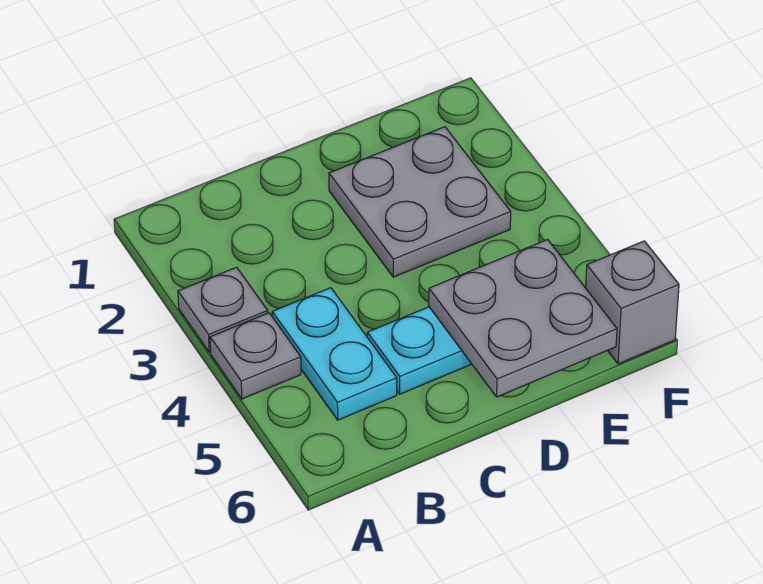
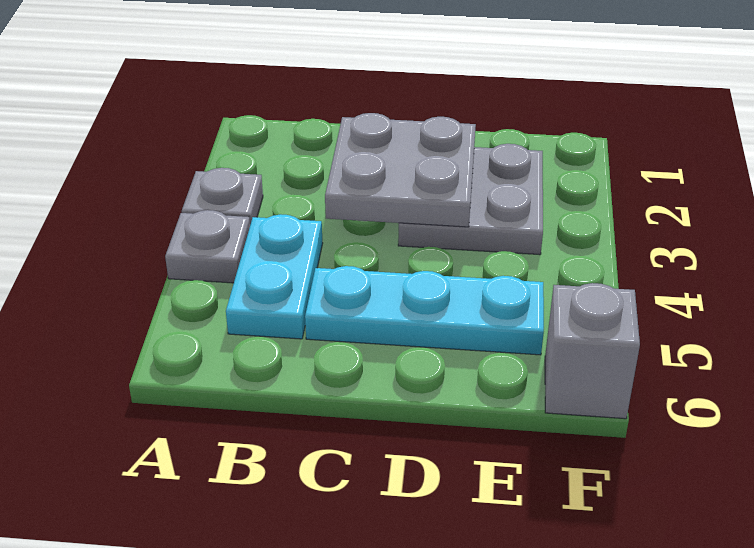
grey plate D5:E6 level 2 -> grey plate C2:D3 level 2

